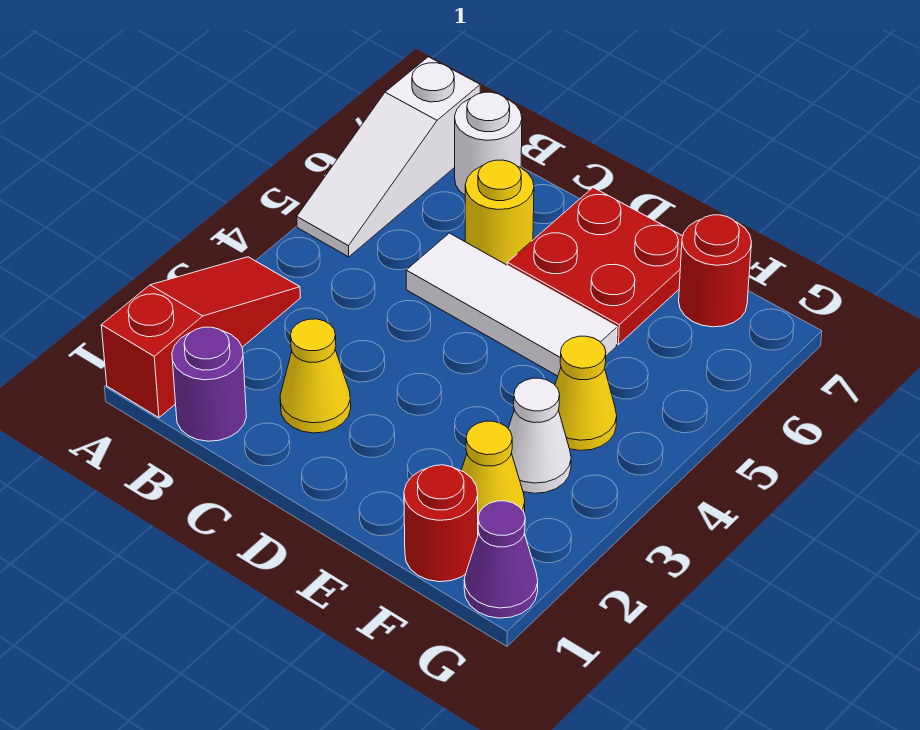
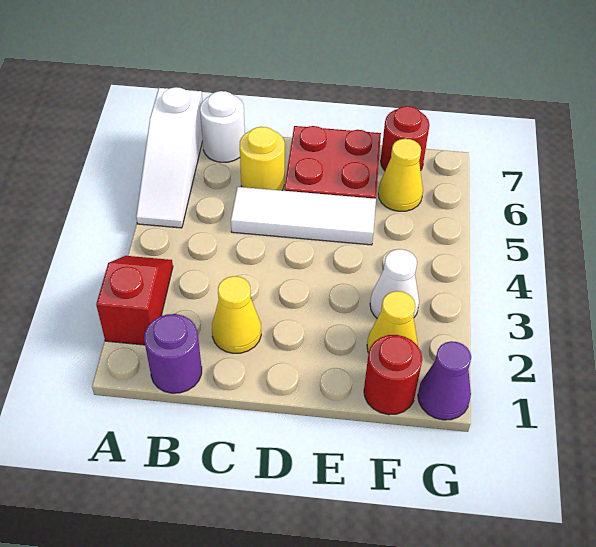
red slope A1:A3 level 1 top 1 -> red slope A2:A3 level 1 top 2
yellow cone F4 level 1 -> yellow cone F6 level 1

